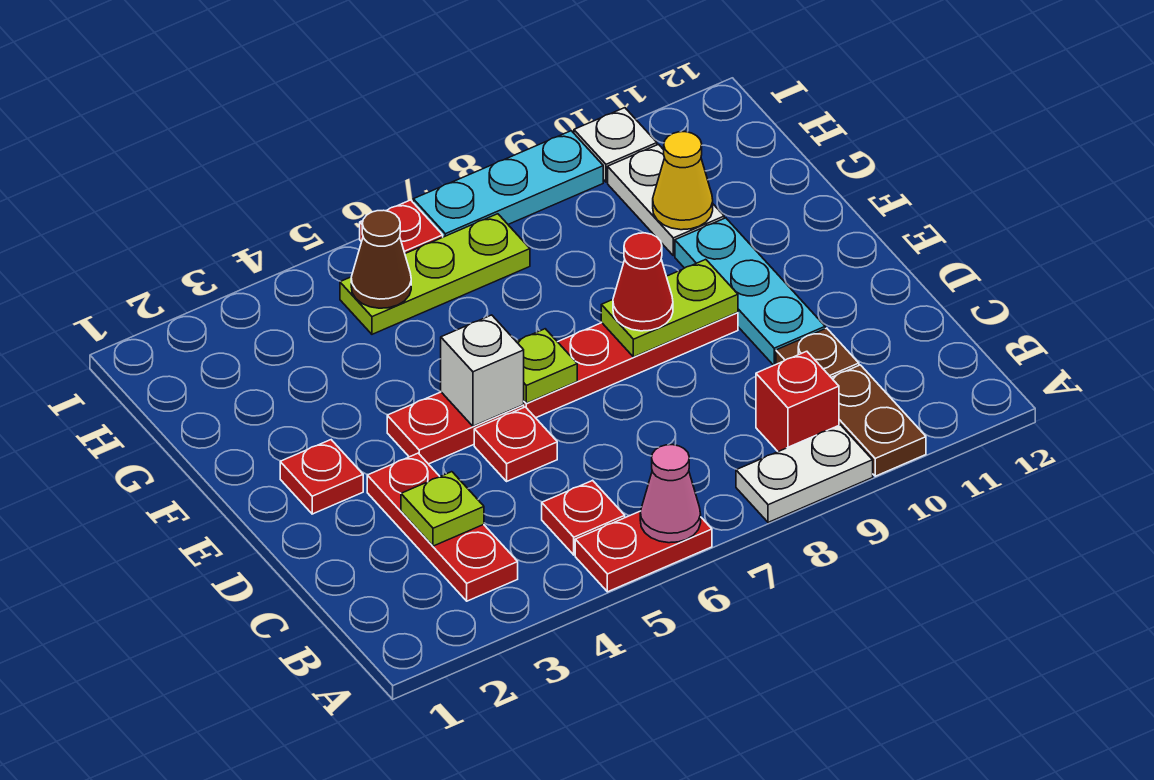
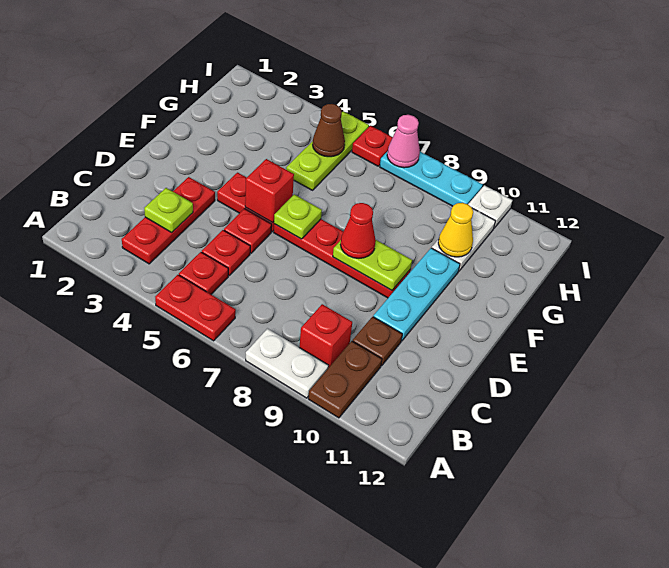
pink cone A6 level 2 -> pink cone I7 level 2
red plate E2 level 1 -> red plate C5 level 1
white brick E5 level 2 -> red brick E5 level 2
lime plate H5:H7 level 1 -> lime plate G5:I5 level 1

